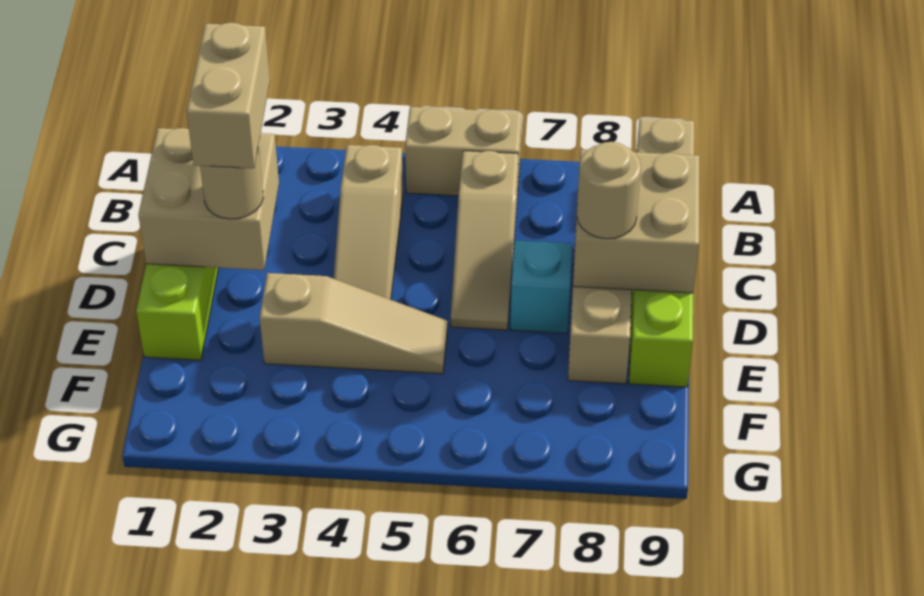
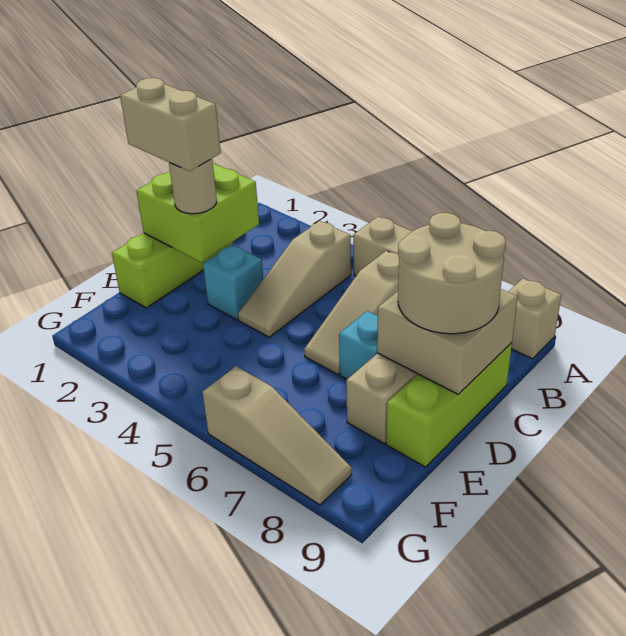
tan brick C1:D2 level 2 -> lime brick C1:D2 level 2
tan brick C2:D2 level 4 -> tan brick D1:D2 level 4
none -> cyan brick D3 level 1
tan round brick D8 level 3 -> tan round brick C8:D9 level 3
tan slope E3:E5 level 1 top 3 -> tan slope G6:G8 level 1 top 6

